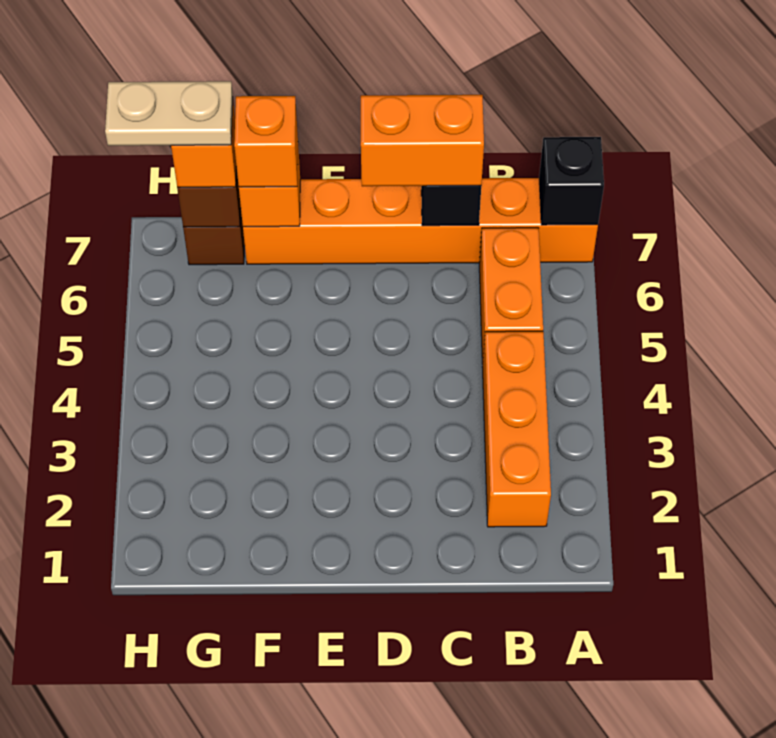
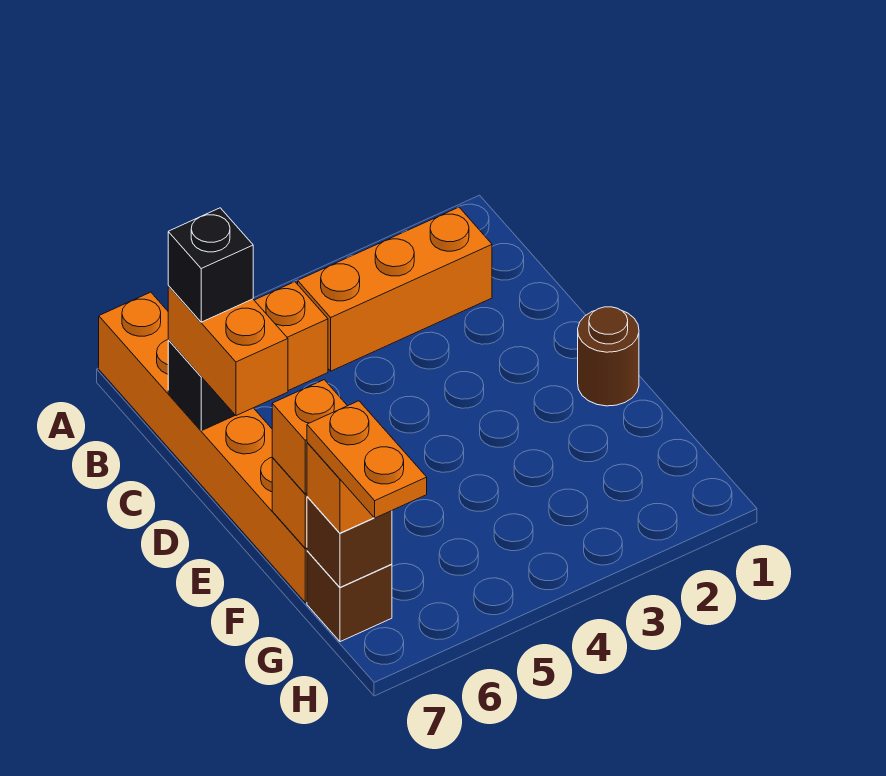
black brick A7 level 2 -> black brick C7 level 4
none -> brown round brick E1 level 1
tan plate G7:H7 level 4 -> orange plate G7:H7 level 4

